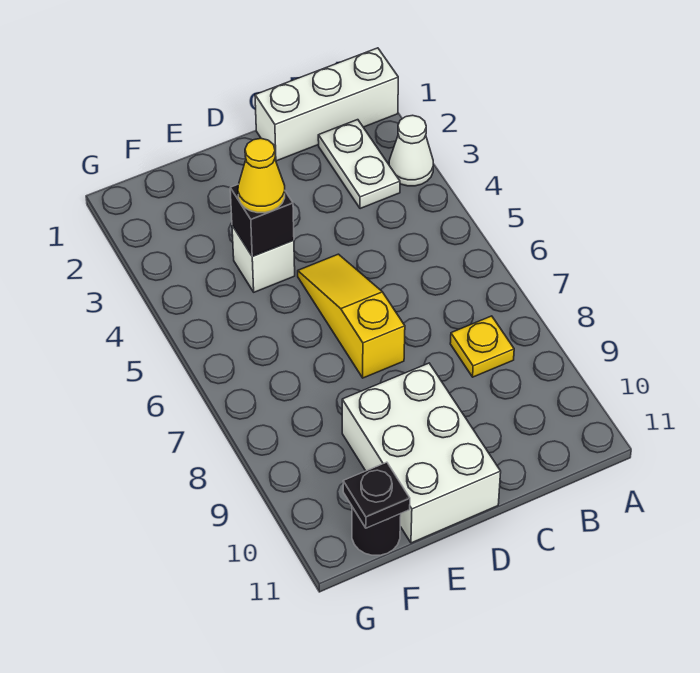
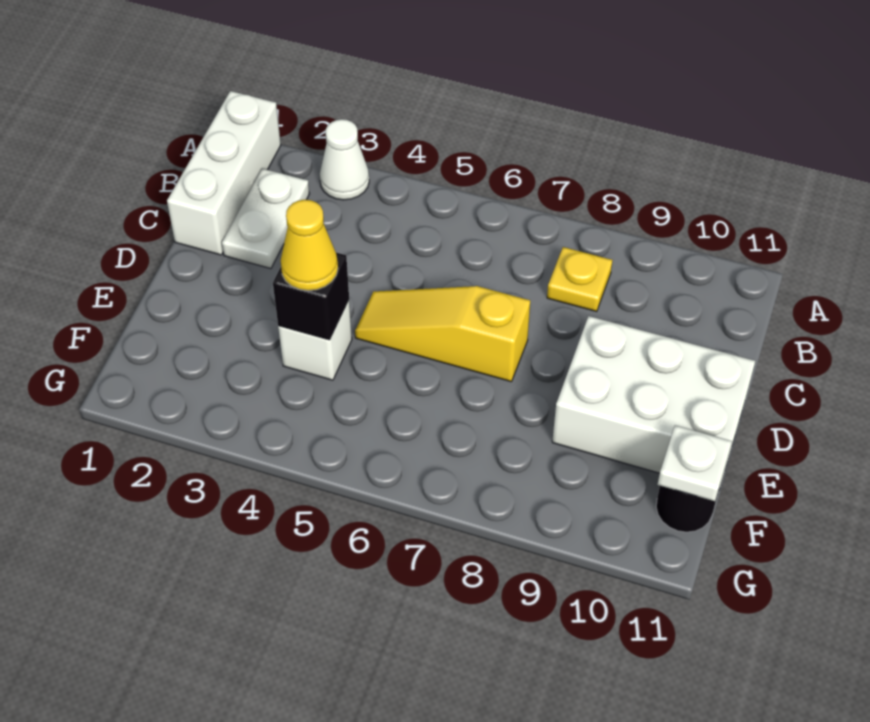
white plate B2:B3 level 1 -> white plate B2:C2 level 1
black plate F11 level 2 -> white plate F11 level 2

